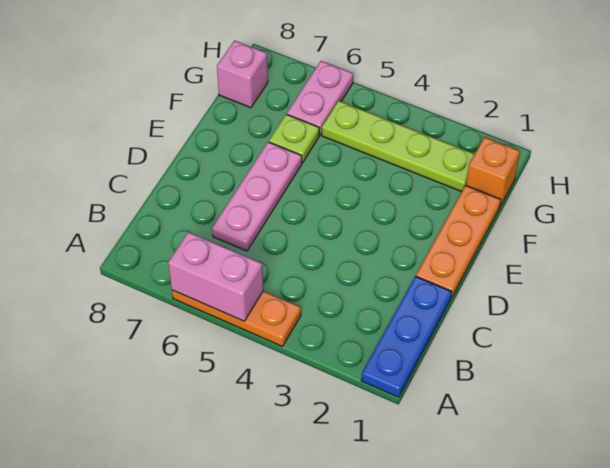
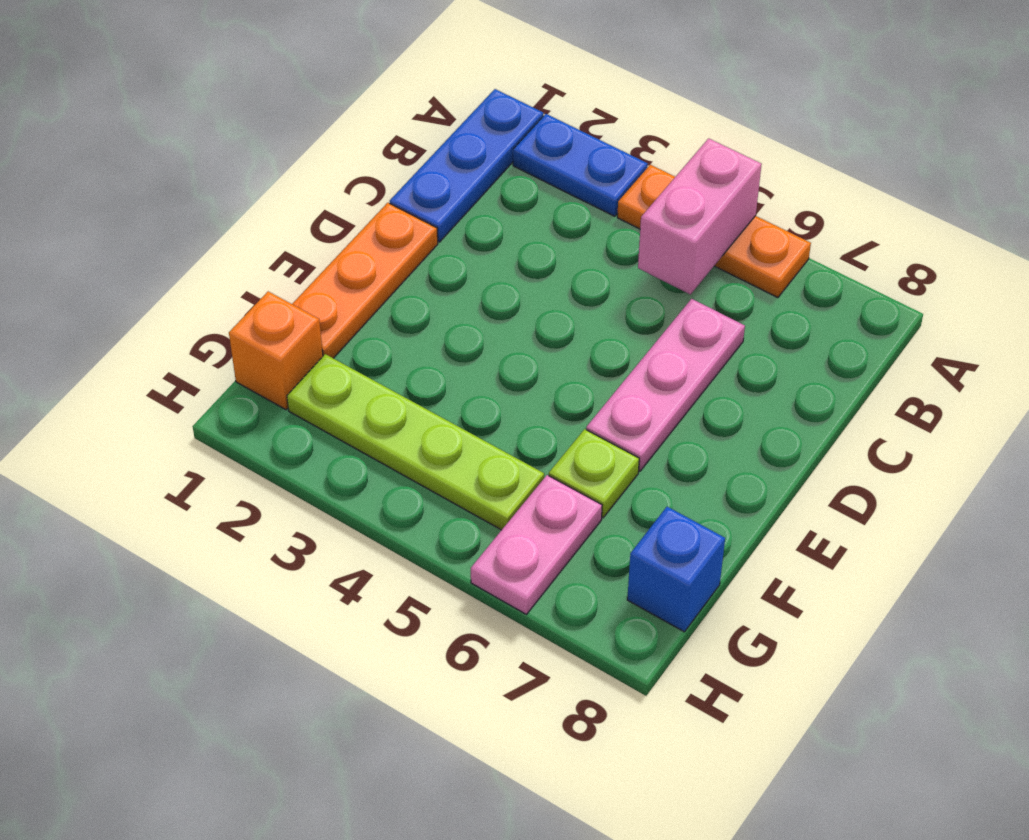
none -> blue plate A2:A3 level 1
pink brick A5:A6 level 2 -> pink brick A5:B5 level 2
pink brick G8 level 1 -> blue brick G8 level 1

